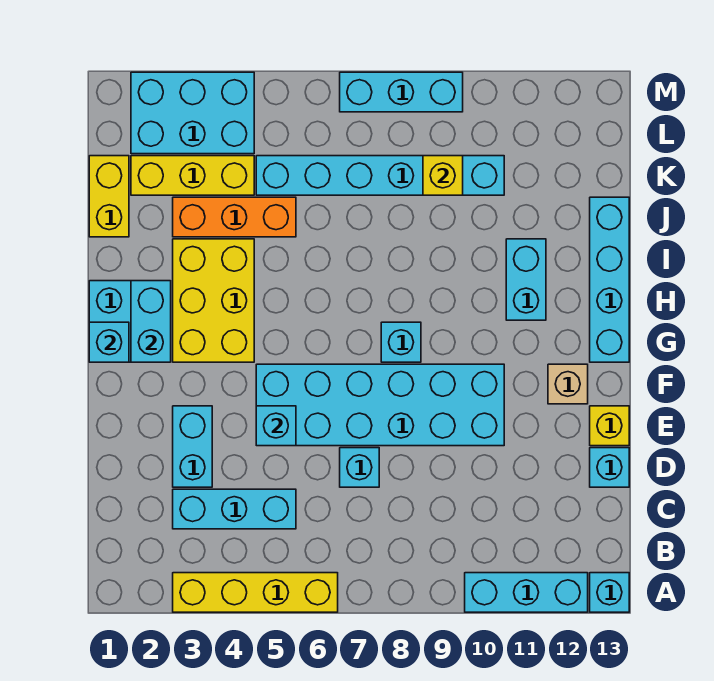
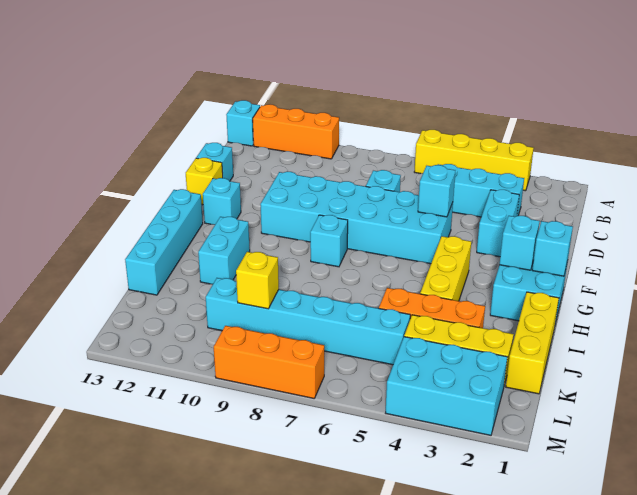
cyan brick A10:A12 level 1 -> orange brick A10:A12 level 1
tan brick F12 level 1 -> cyan brick F12 level 1
cyan brick G2:H2 level 2 -> cyan brick G2 level 2
yellow brick G3:I4 level 1 -> yellow brick G4:I4 level 1
yellow brick J1:K1 level 1 -> yellow brick I1:K1 level 1
cyan brick M7:M9 level 1 -> orange brick M7:M9 level 1

